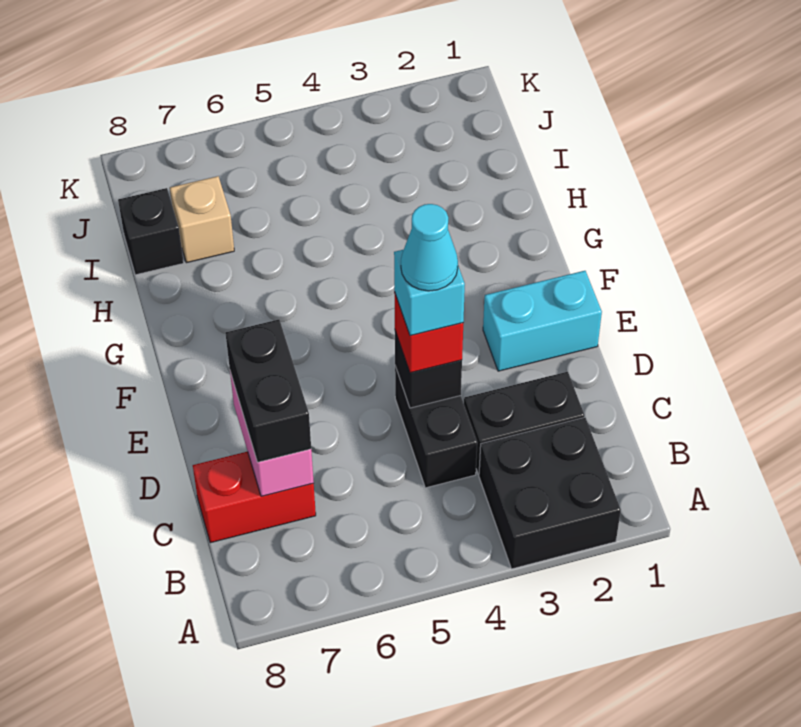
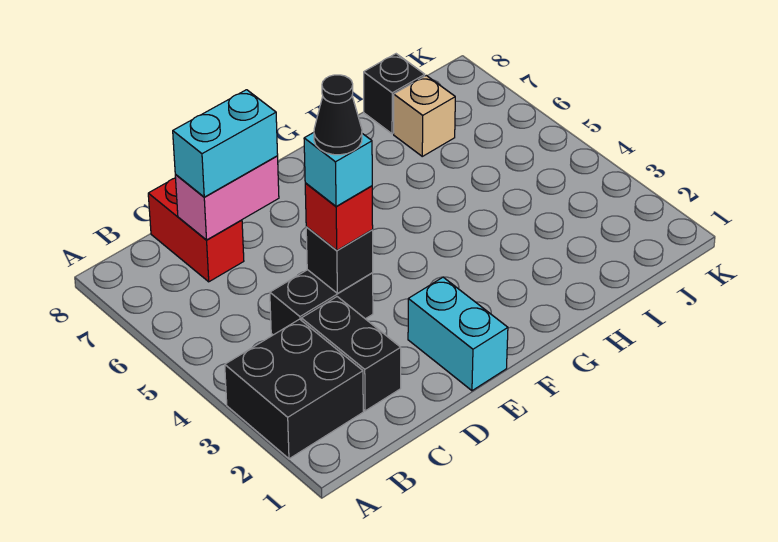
black brick C7:D7 level 3 -> cyan brick C7:D7 level 3
cyan cone D4 level 5 -> black cone D4 level 5

